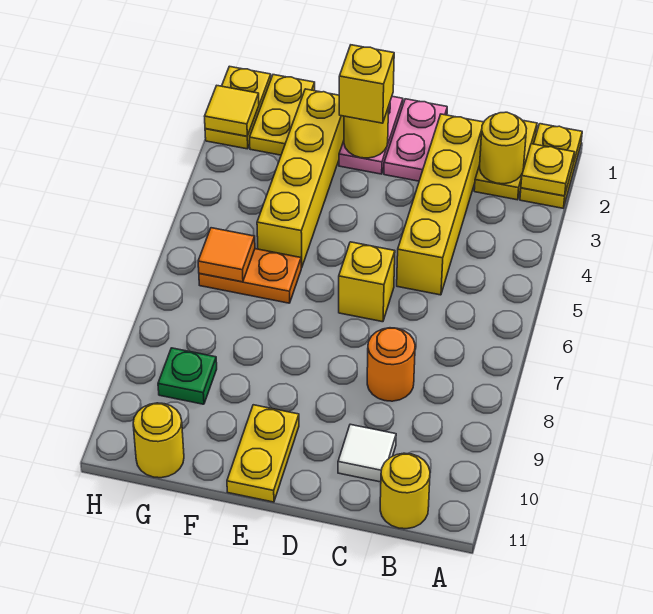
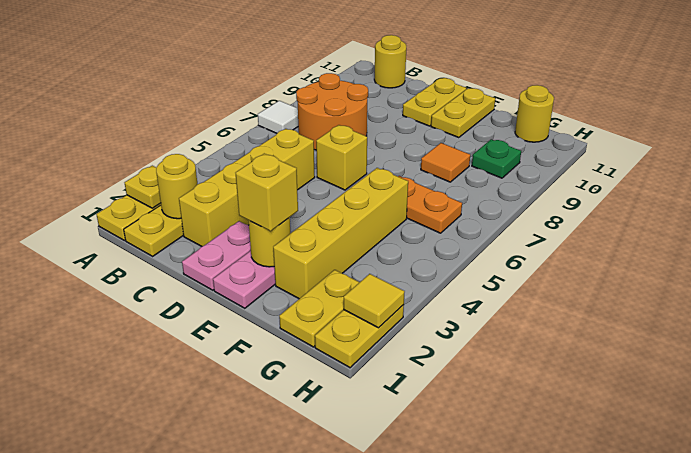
orange round brick C8 level 1 -> orange round brick B7:C8 level 1
white tile C10 level 1 -> white tile A7 level 1
none -> yellow plate D10:D11 level 1
orange tile G6 level 2 -> orange tile F8 level 1

